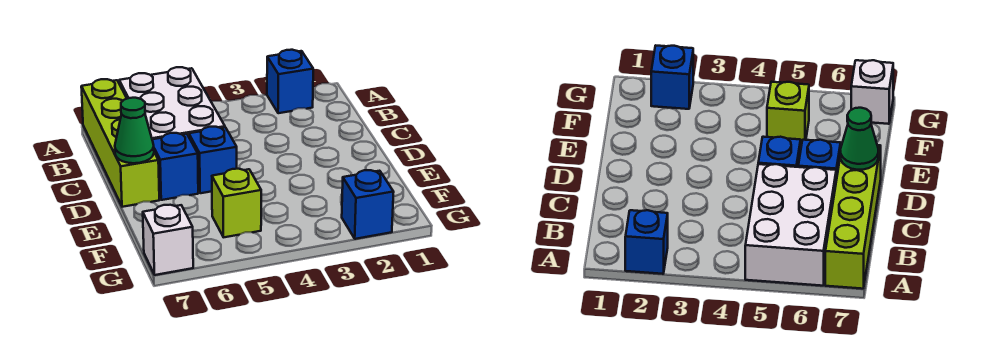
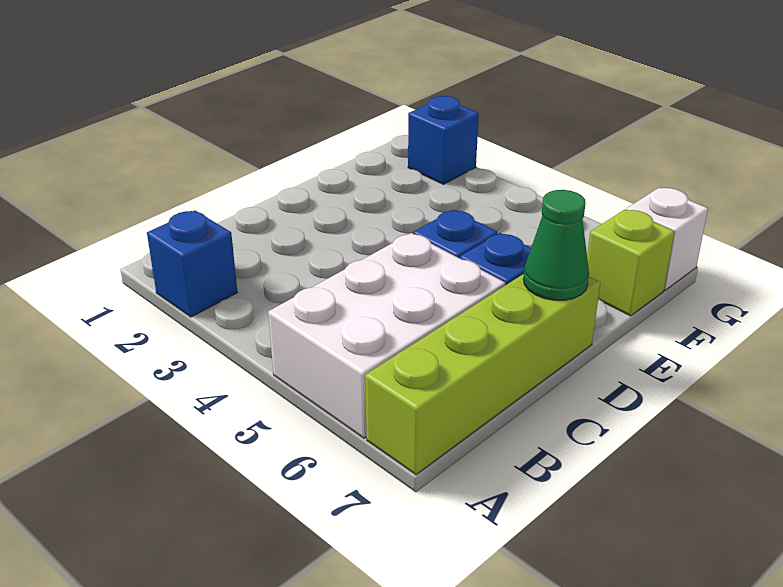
lime brick F5 level 1 -> lime brick F7 level 1

